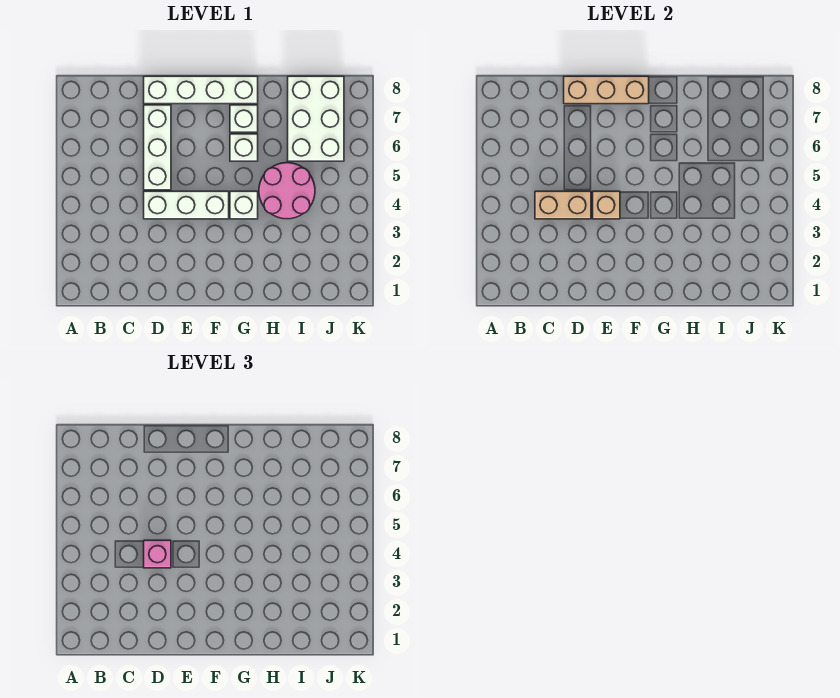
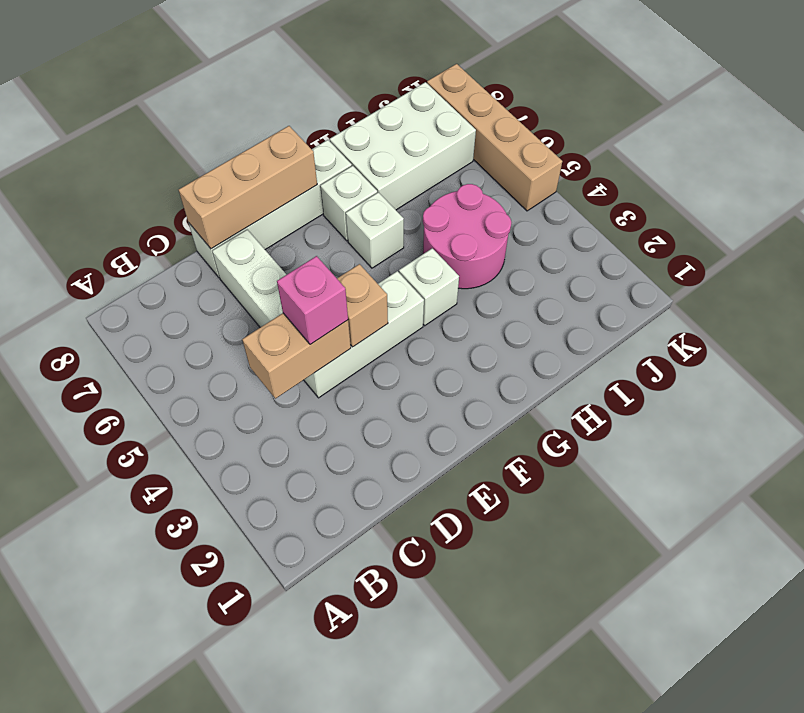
white brick I6:J8 level 1 -> white brick H7:J8 level 1
none -> tan brick K5:K8 level 1

